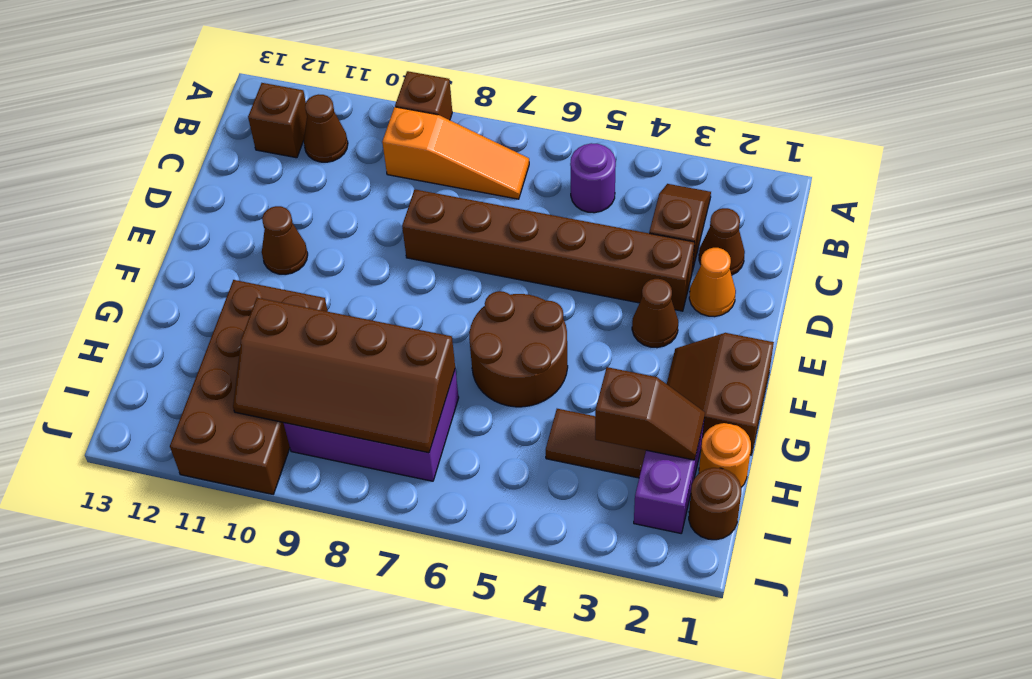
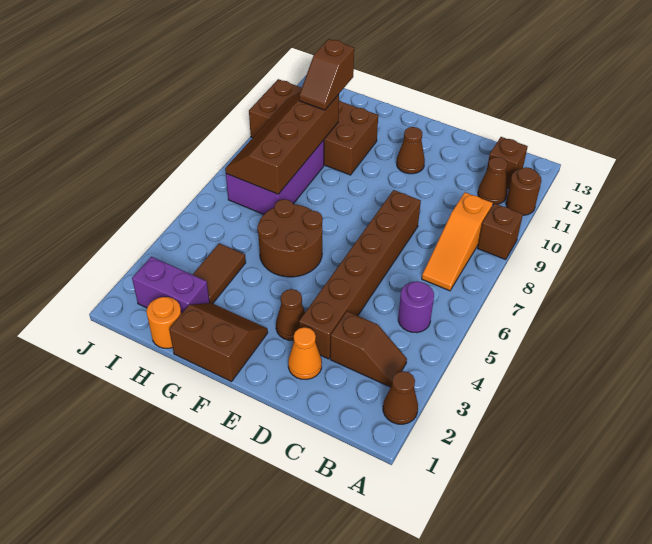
brown cone C2 level 1 -> brown cone A2 level 1
brown slope H2:H3 level 2 top 3 -> brown slope H10:H11 level 3 top 11
brown round brick I1 level 1 -> brown round brick A11 level 1

